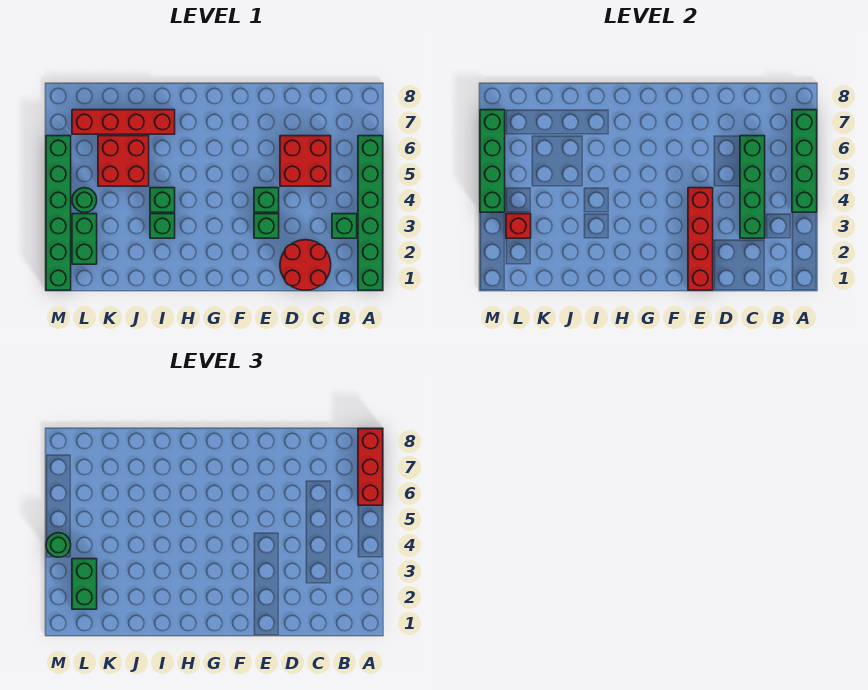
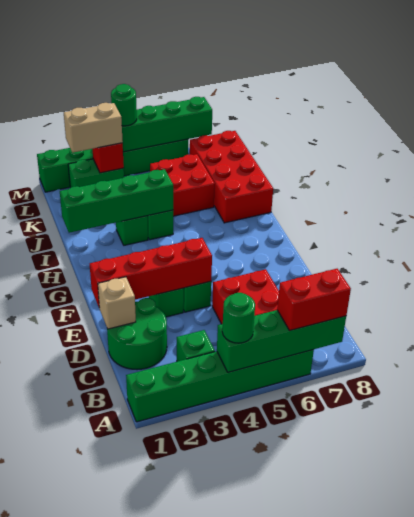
red brick A6:A8 level 3 -> red brick A6:A7 level 3
red round brick C1:D2 level 1 -> green round brick C1:D2 level 1
green brick C3:C6 level 2 -> green brick I1:I4 level 2
none -> tan brick D1 level 2
red brick I7:L7 level 1 -> red brick I7:L8 level 1
green brick L2:L3 level 3 -> tan brick L2:L3 level 3
green round brick L4 level 1 -> green round brick A4 level 3

